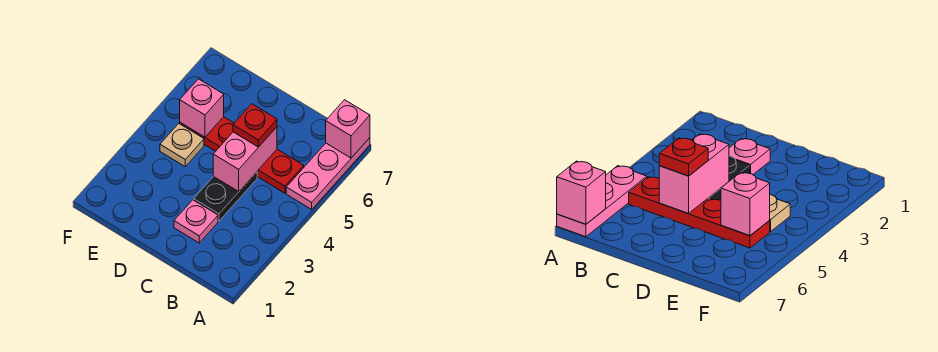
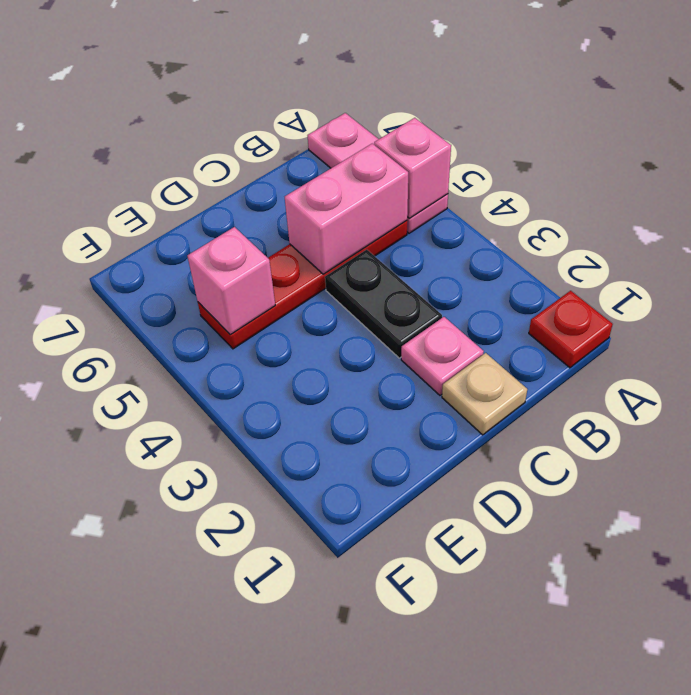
pink brick A7 level 2 -> pink brick A5 level 2
pink brick C4:C5 level 2 -> pink brick B5:C5 level 2
red plate C5 level 3 -> red plate A1 level 1
tan plate E4 level 1 -> tan plate C1 level 1

